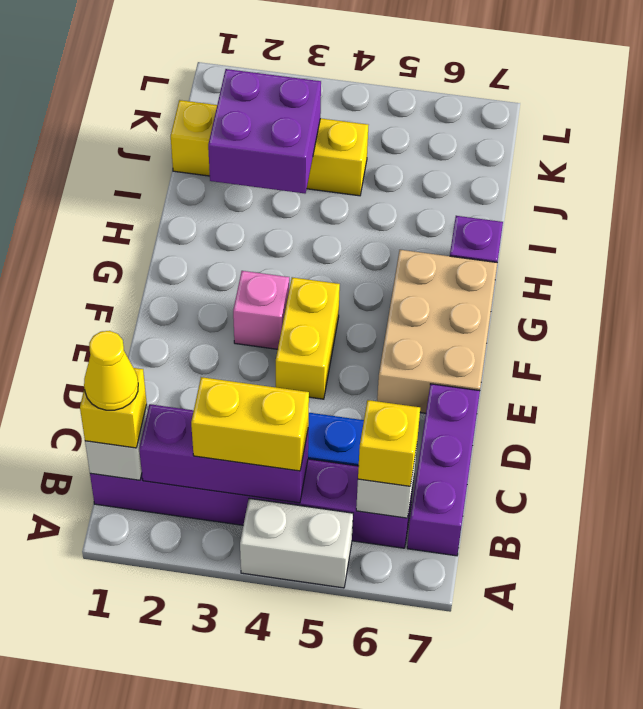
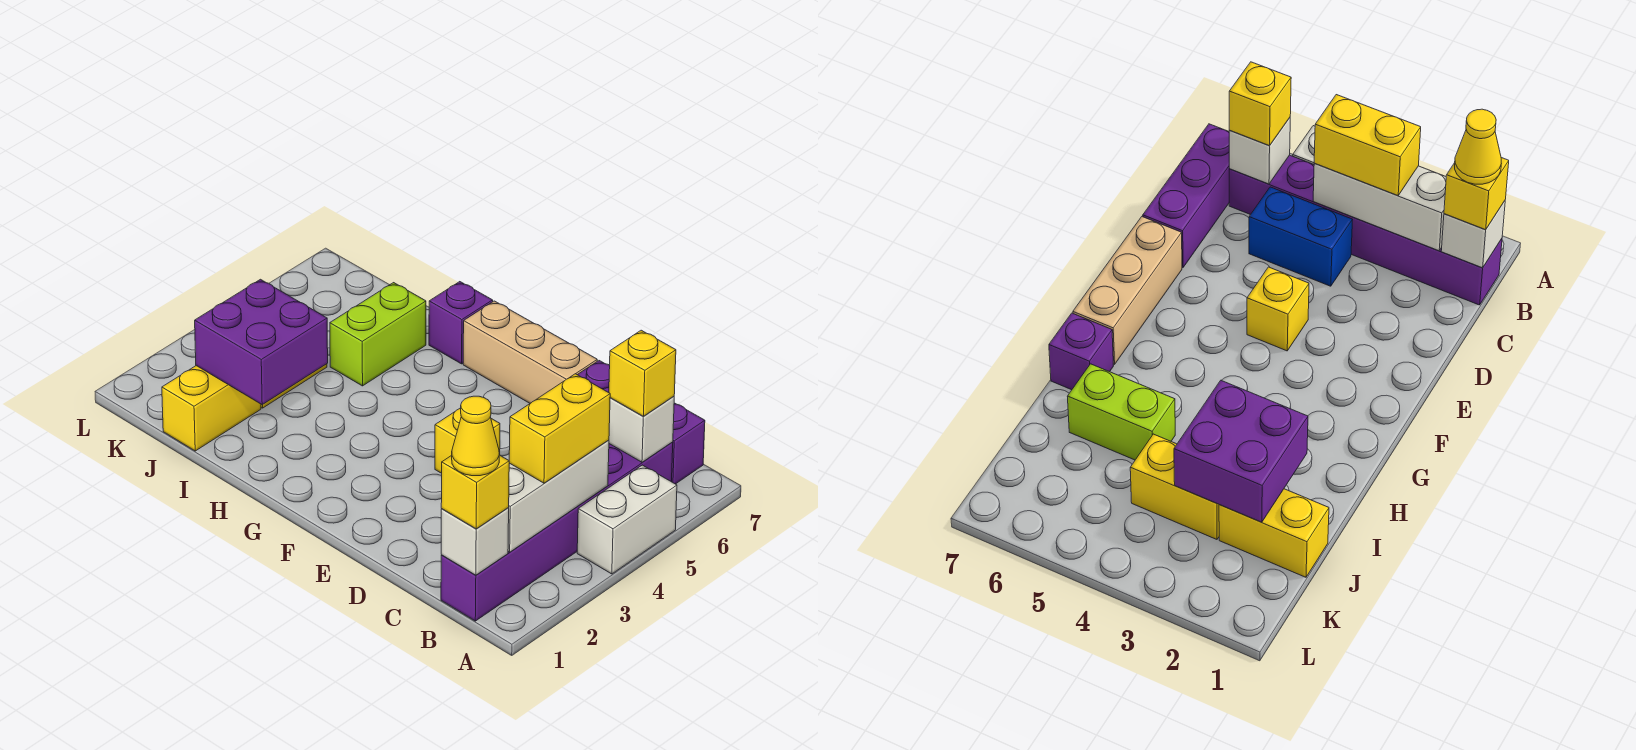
purple brick B2:B4 level 2 -> white brick B2:B4 level 2
yellow brick E4:F4 level 1 -> yellow brick E4 level 1
tan brick E6:G7 level 1 -> tan brick E7:G7 level 1
pink brick F3 level 1 -> none
none -> lime brick I5:I6 level 1

